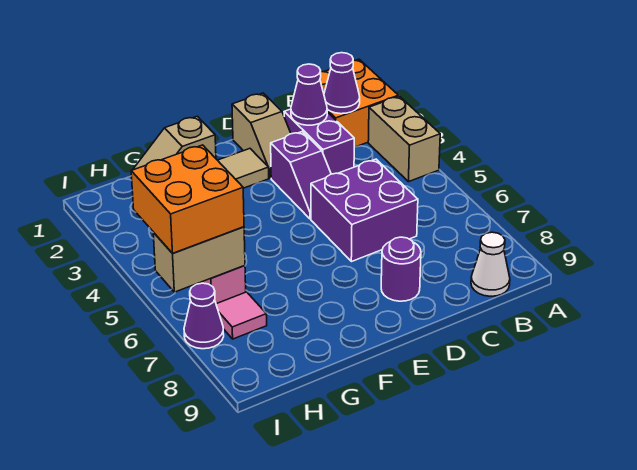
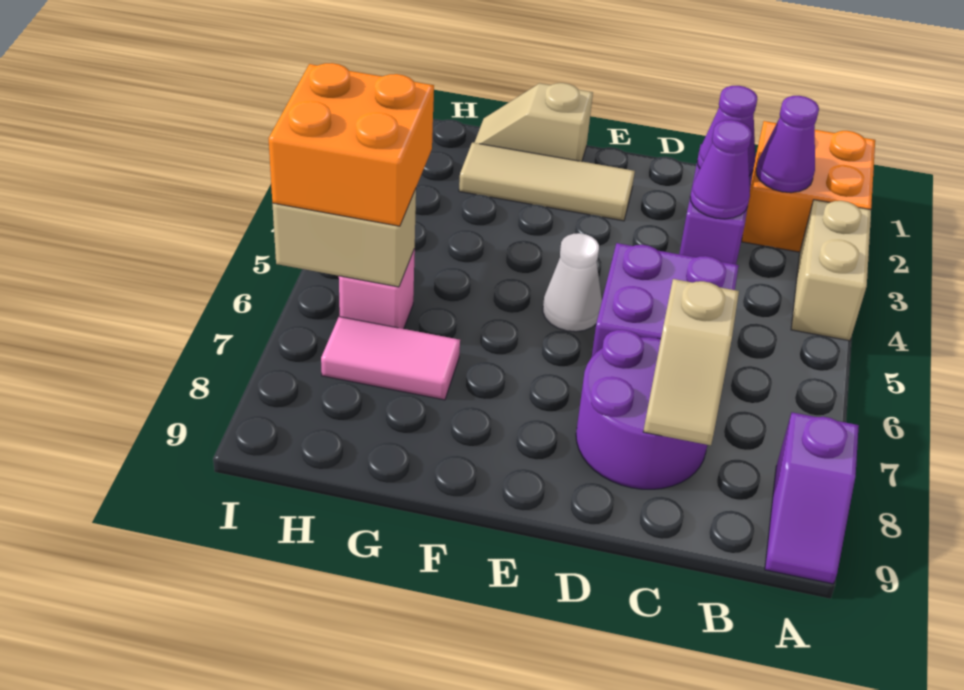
white cone B9 level 1 -> white cone E5 level 1
tan slope D1:D2 level 1 top 1 -> tan slope C7:C8 level 2 top 7
purple slope D3:D4 level 1 top 3 -> purple slope A8:A9 level 1 top 8
purple round brick D8 level 1 -> purple round brick C7:D8 level 1
pink tile H7 level 1 -> pink tile G7:H7 level 1
purple cone I7 level 1 -> purple cone C3 level 2

